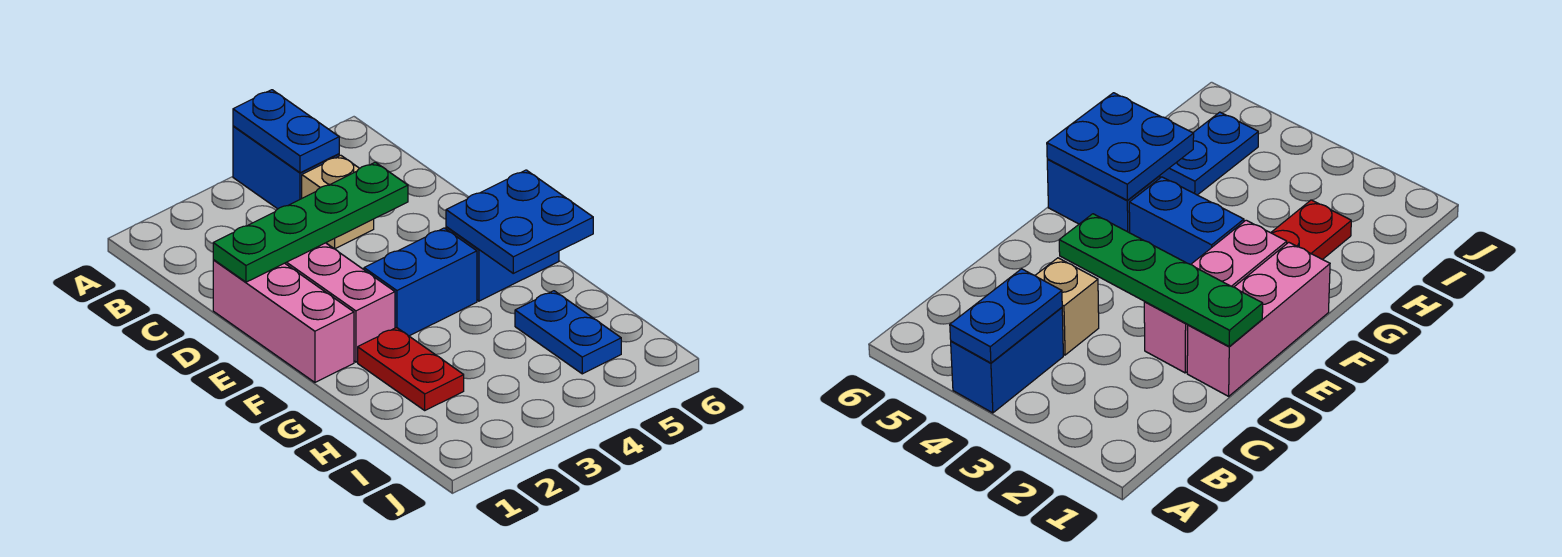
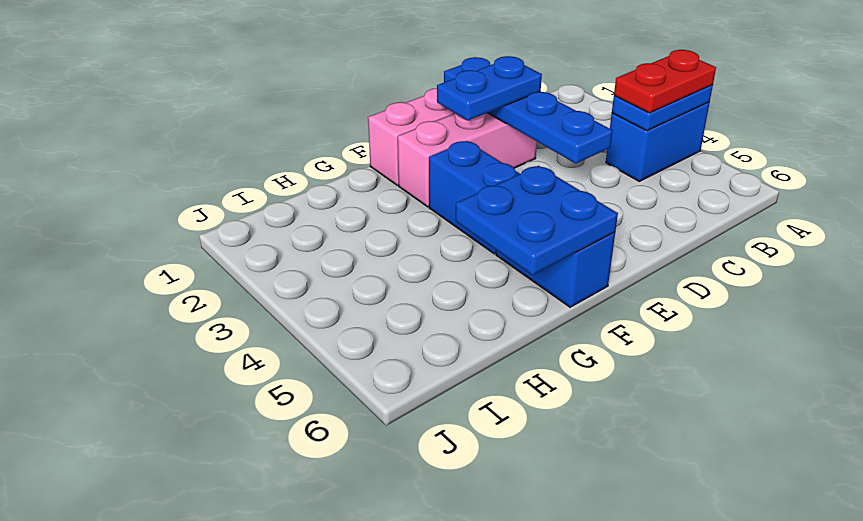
tan brick C4 level 1 -> none
green plate D1:D4 level 2 -> blue plate D1:D4 level 2
red plate G2:H2 level 1 -> red plate A4:B4 level 3
blue plate H5:I5 level 1 -> blue plate D2:E2 level 3

